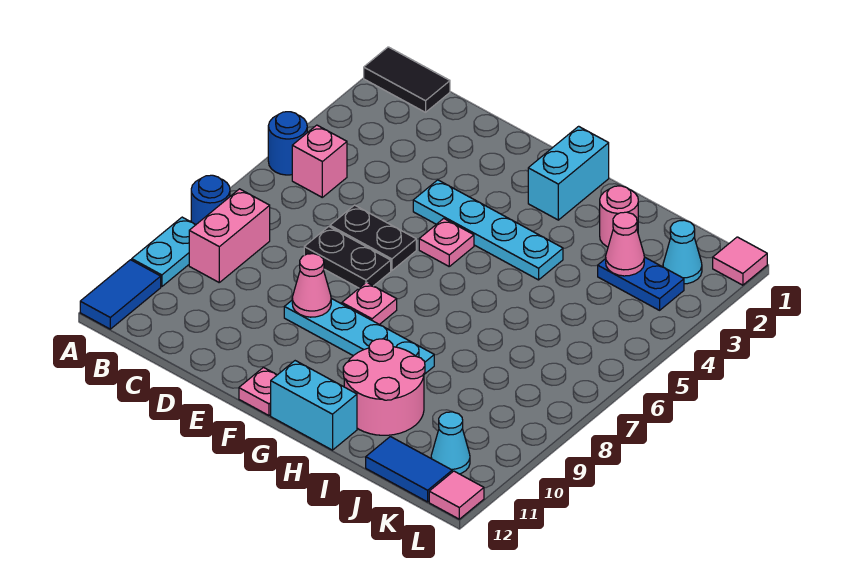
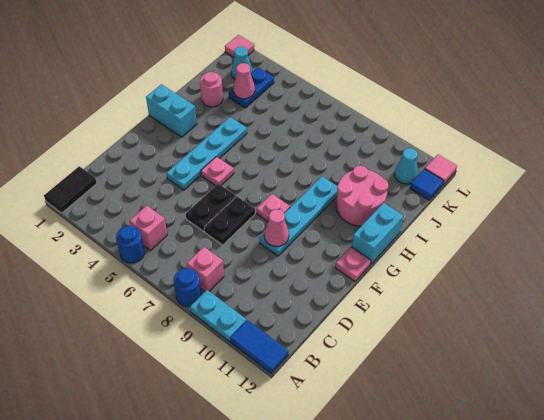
pink brick B8:B9 level 1 -> pink brick B8 level 1
blue tile J12:K12 level 1 -> blue tile K12 level 1

